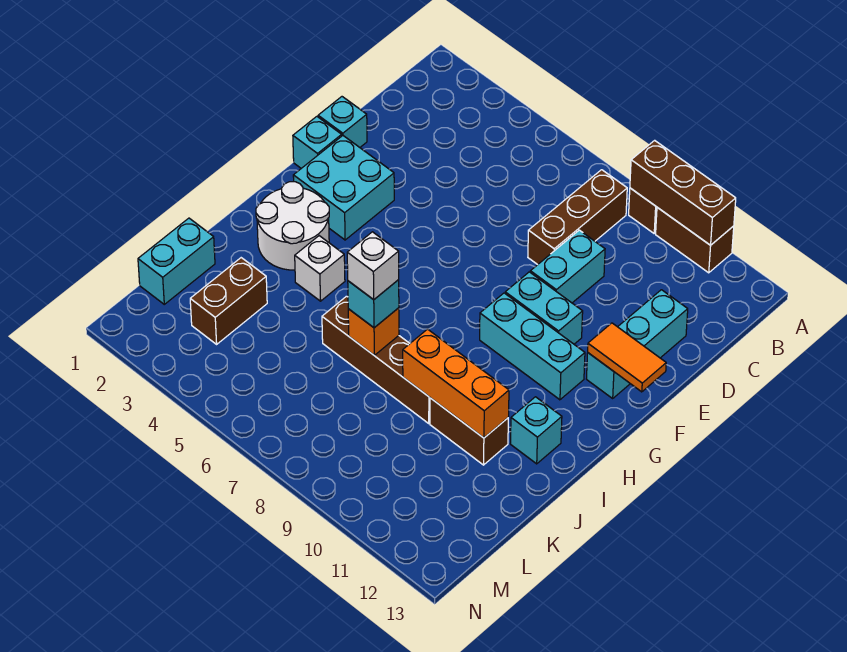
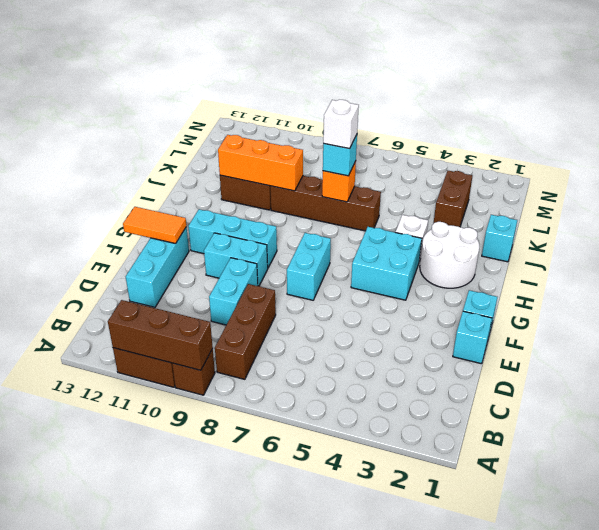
cyan brick F2:G3 level 1 -> cyan brick G4:H5 level 1
cyan brick I12 level 1 -> cyan brick J1 level 1
cyan brick K1:L1 level 1 -> cyan brick F7:G7 level 1

